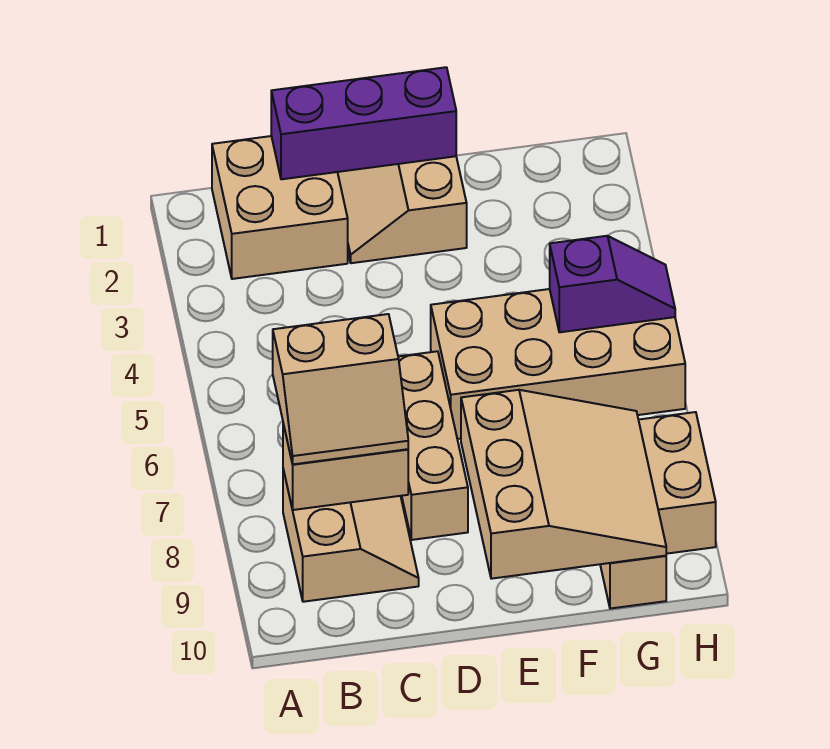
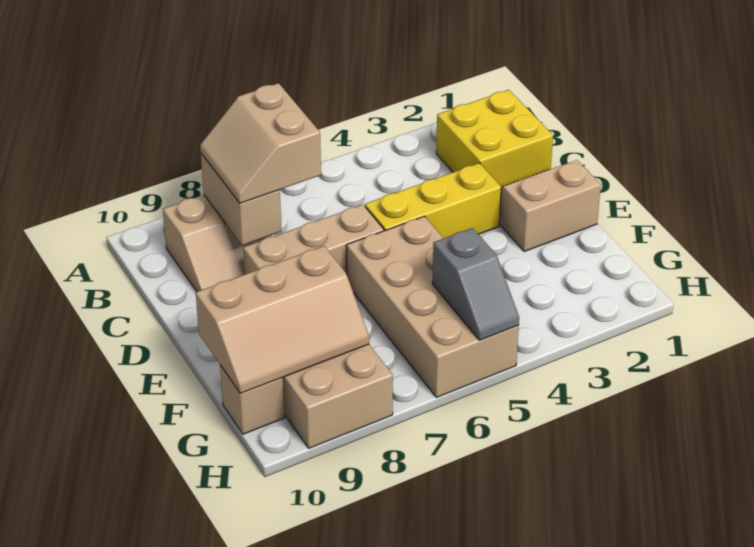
tan brick B1:C2 level 1 -> yellow brick B1:C2 level 1
purple brick C1:E1 level 2 -> none
none -> yellow brick D3:D5 level 1
tan slope E8:G10 level 2 top E -> tan slope F8:G10 level 2 top F
purple slope G5:H5 level 2 top G -> grey slope G5:H5 level 2 top G

